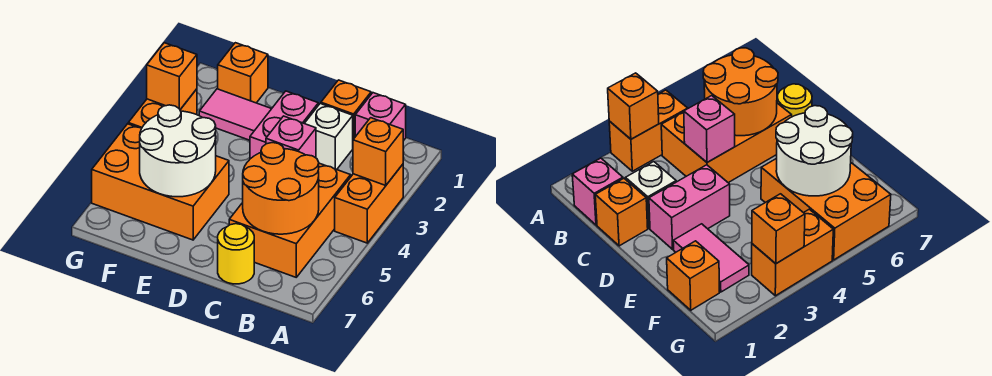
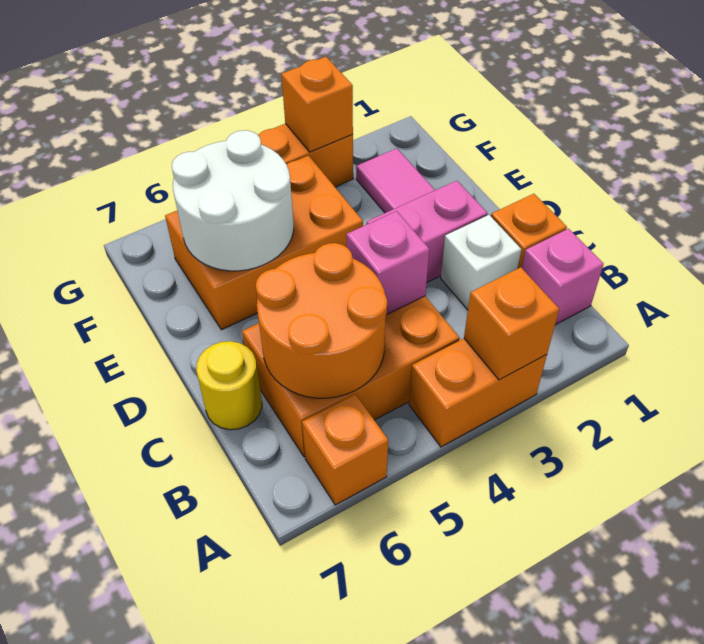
orange brick E5:G6 level 1 -> orange brick E4:F6 level 1
orange brick F1 level 1 -> orange brick A6 level 1

